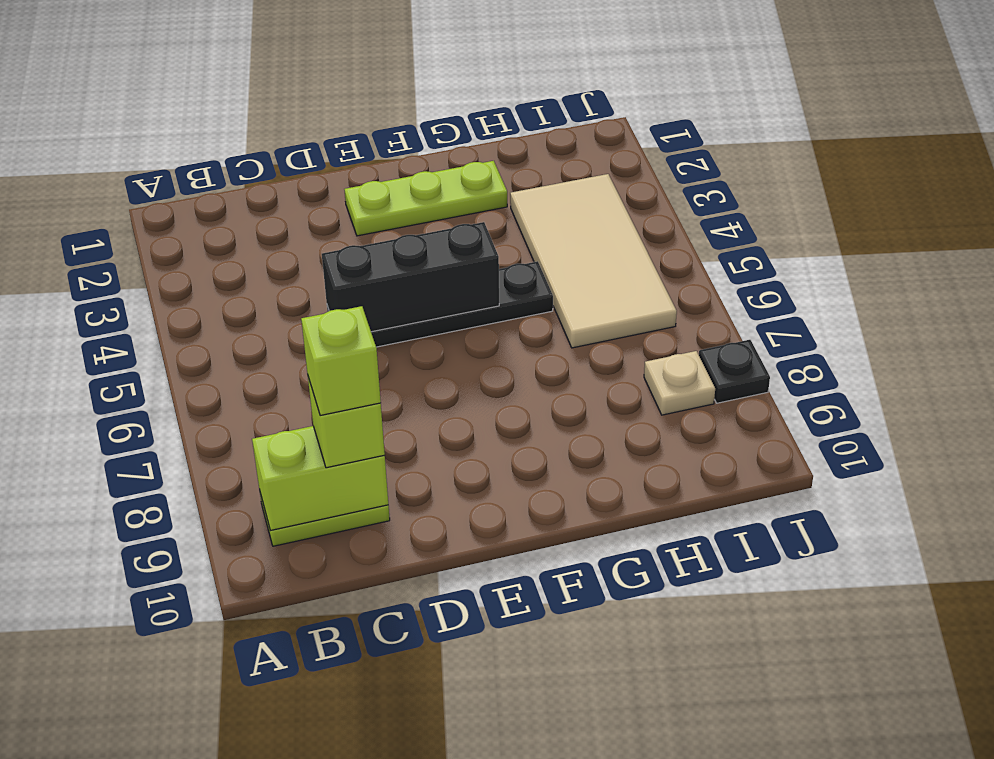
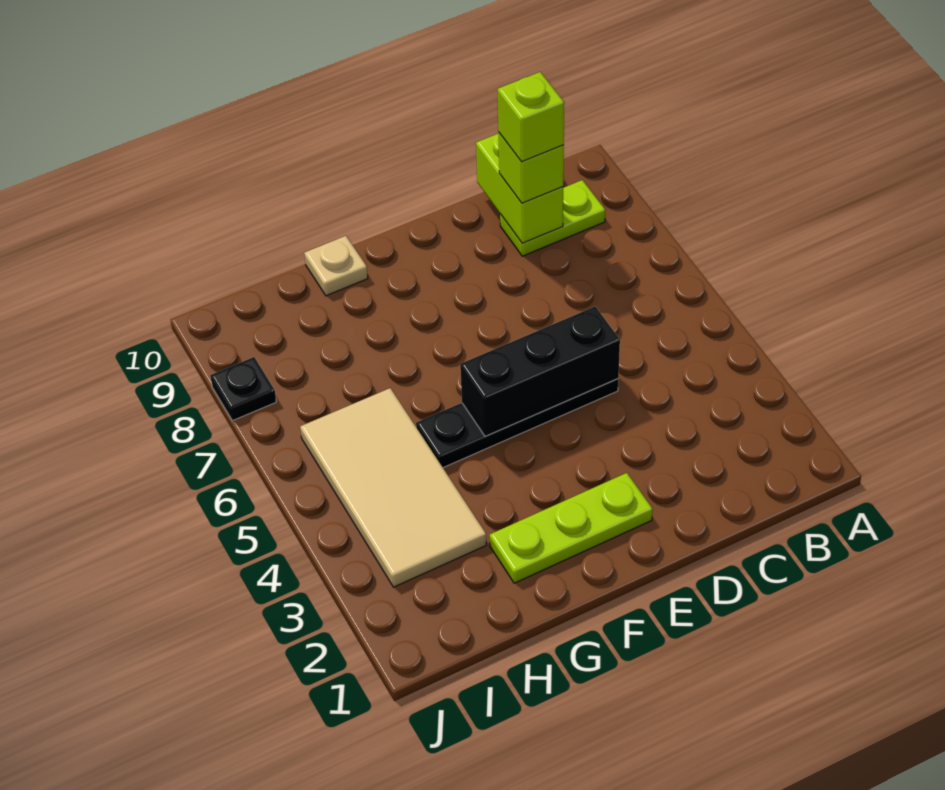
lime brick B9:C9 level 2 -> lime brick C9:C10 level 2
tan plate I8 level 1 -> tan plate G10 level 1

